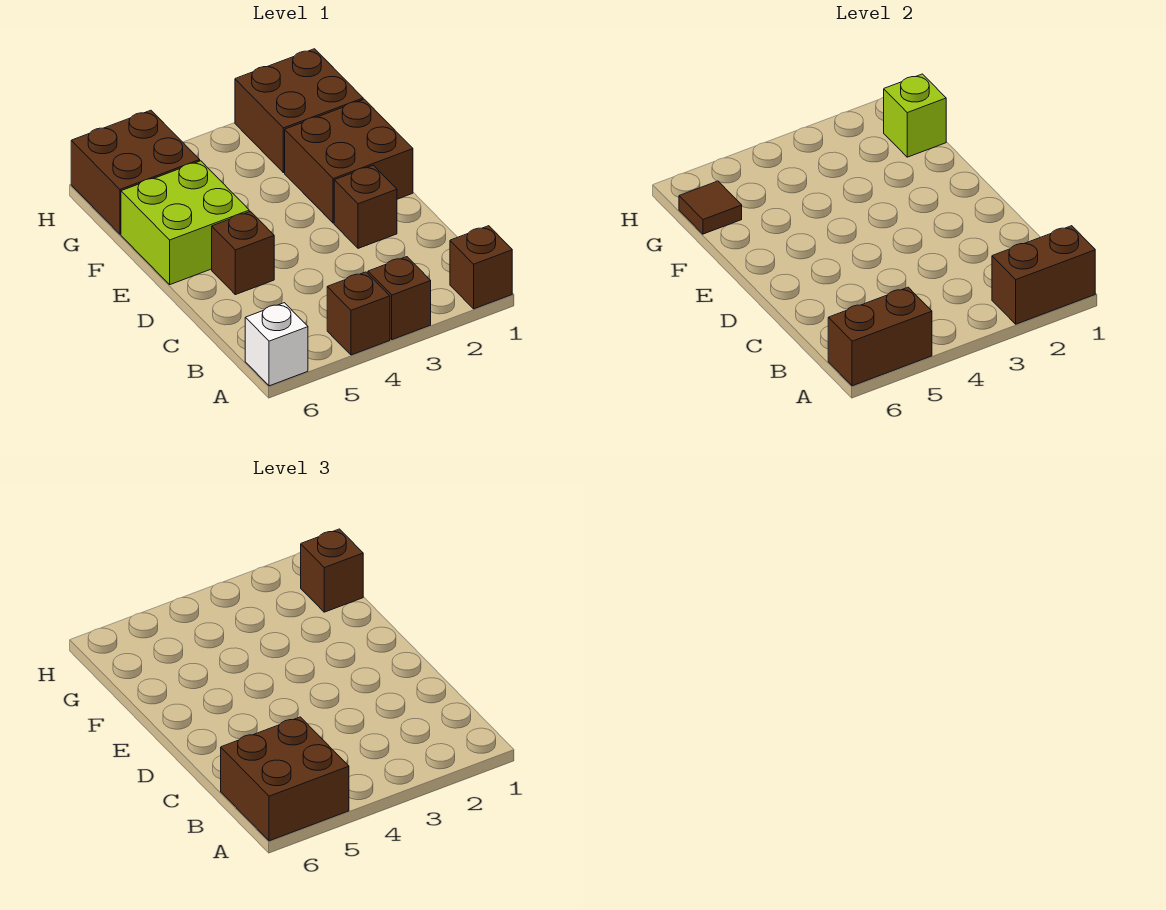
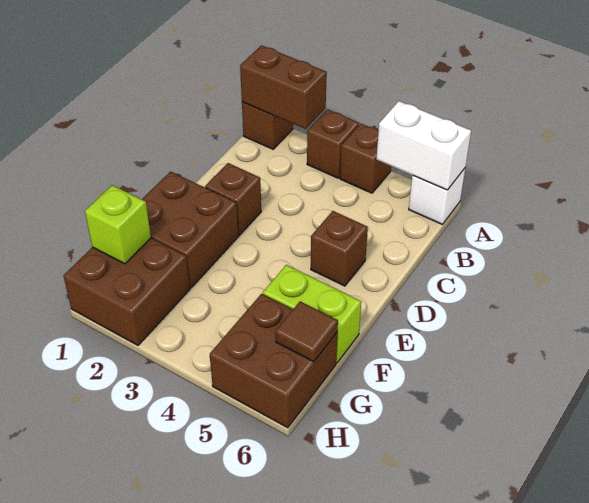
brown brick A5:A6 level 2 -> white brick A5:A6 level 2
brown brick A5:B6 level 3 -> none
lime brick E5:F6 level 1 -> lime brick F5:F6 level 1
brown brick G1 level 3 -> none

